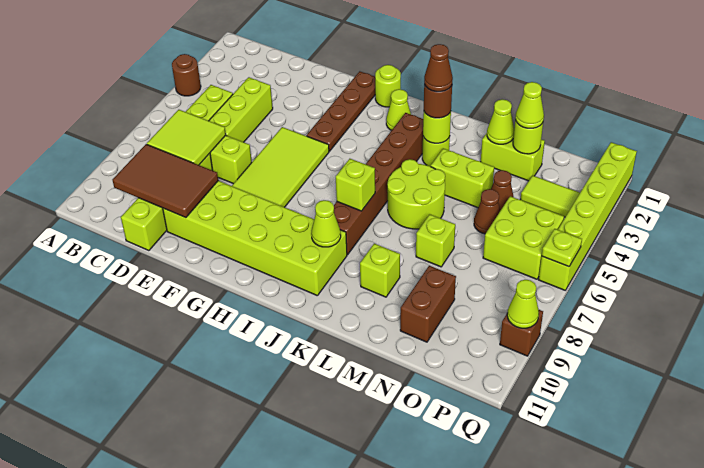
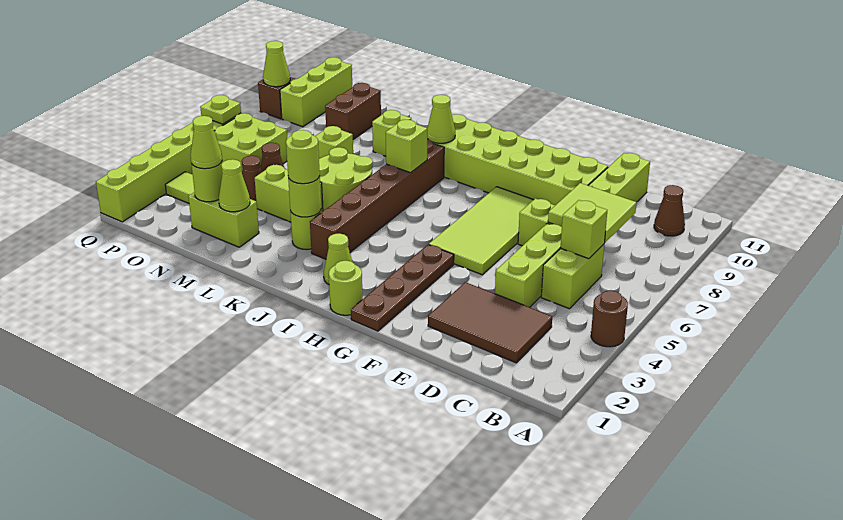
none -> lime brick C6 level 2
brown tile C9:E10 level 2 -> brown tile C2:E3 level 1
brown round brick K3 level 3 -> lime round brick K3 level 3
brown cone K3 level 4 -> brown cone B10 level 1
none -> lime brick P9:P11 level 1

